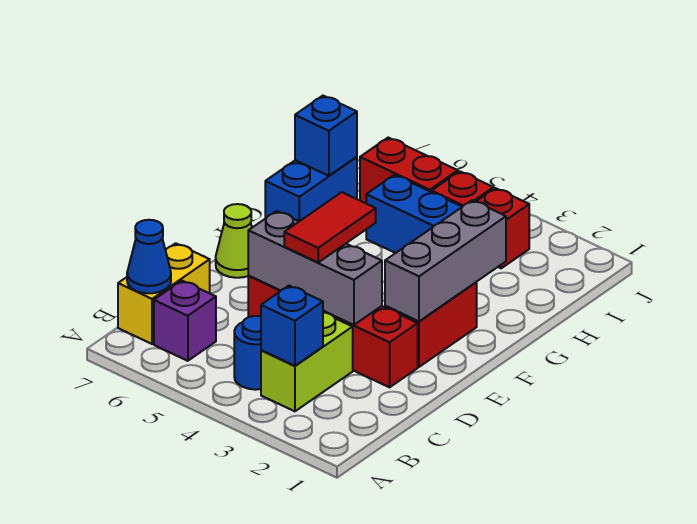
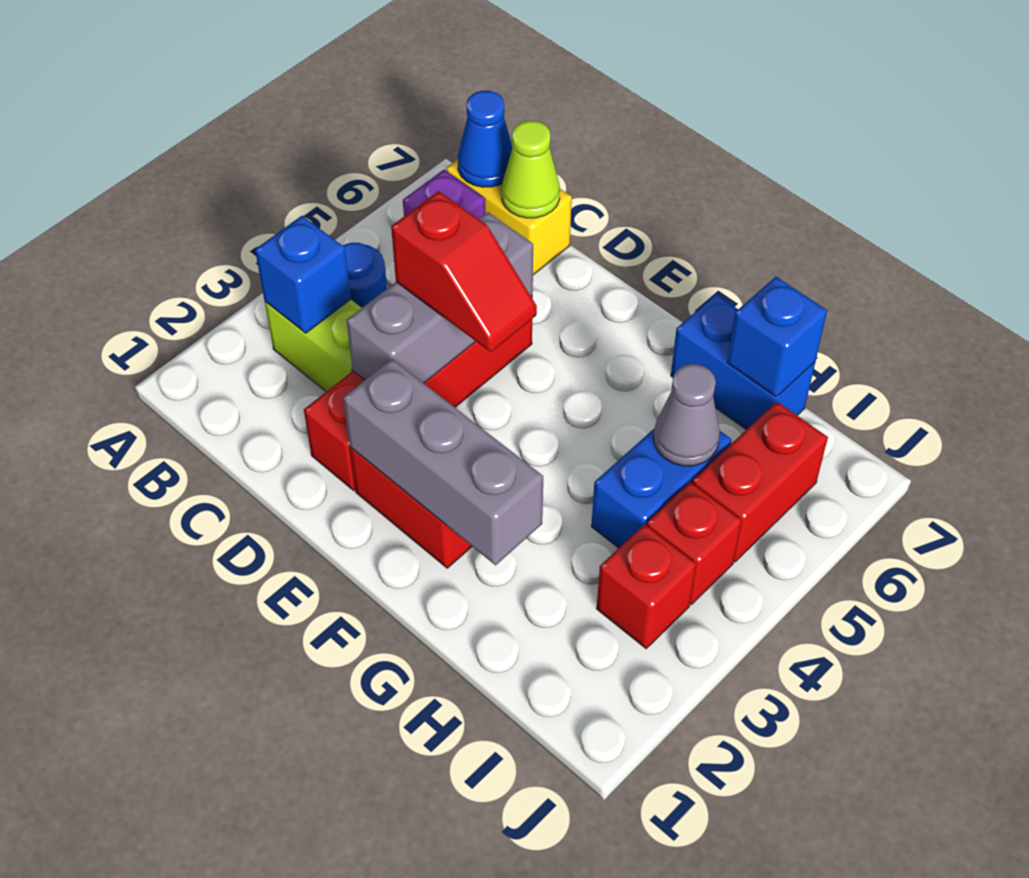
red tile D4:E4 level 3 -> red slope D4:E4 level 3 top D
lime cone E7 level 1 -> lime cone C7 level 2
none -> grey cone H5 level 2

